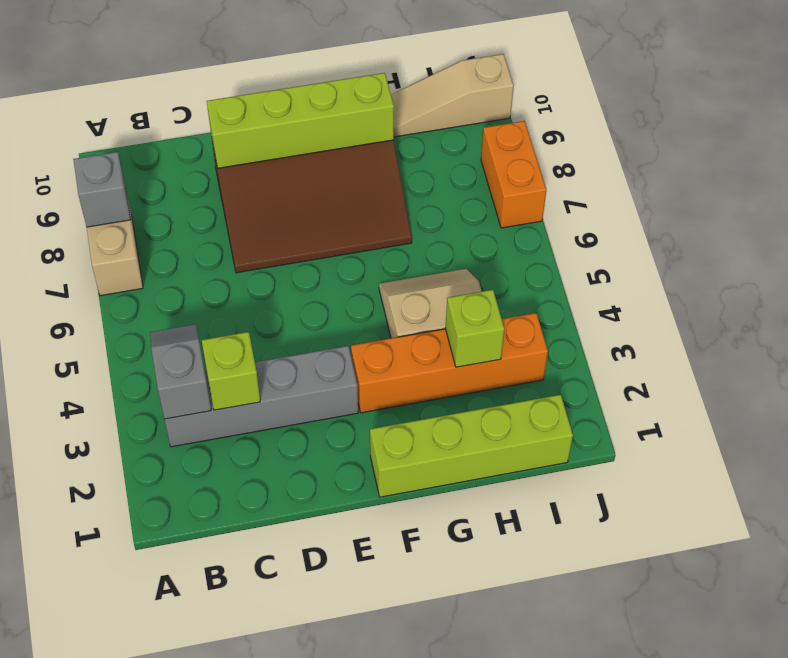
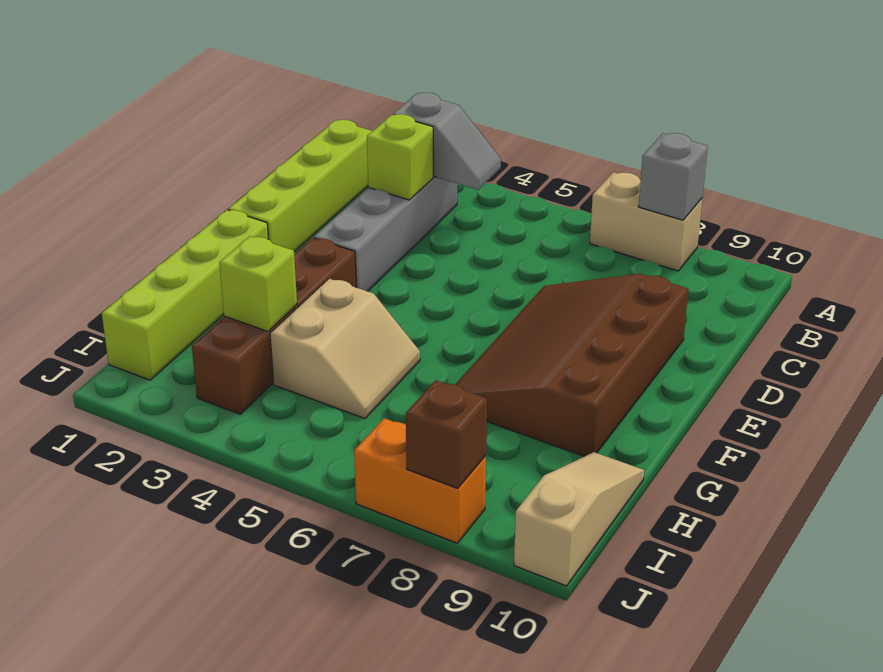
lime brick D9:G9 level 2 -> lime brick B1:E1 level 1
orange brick F3:I3 level 1 -> brown brick F3:I3 level 1
none -> brown brick J8 level 2

